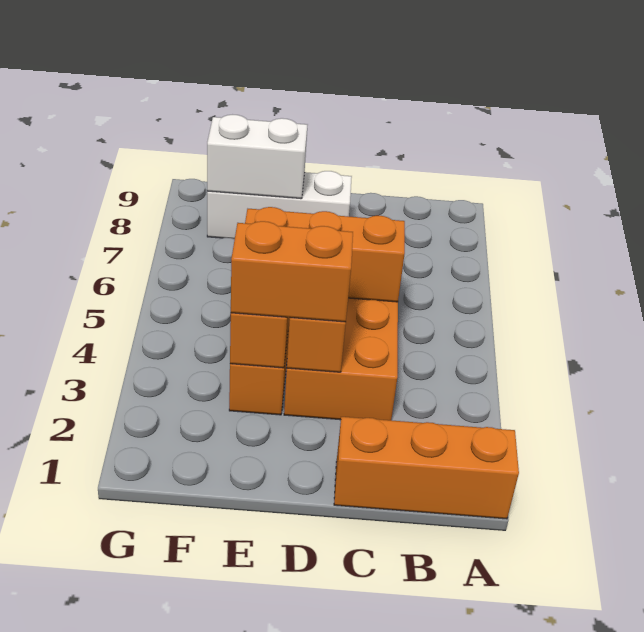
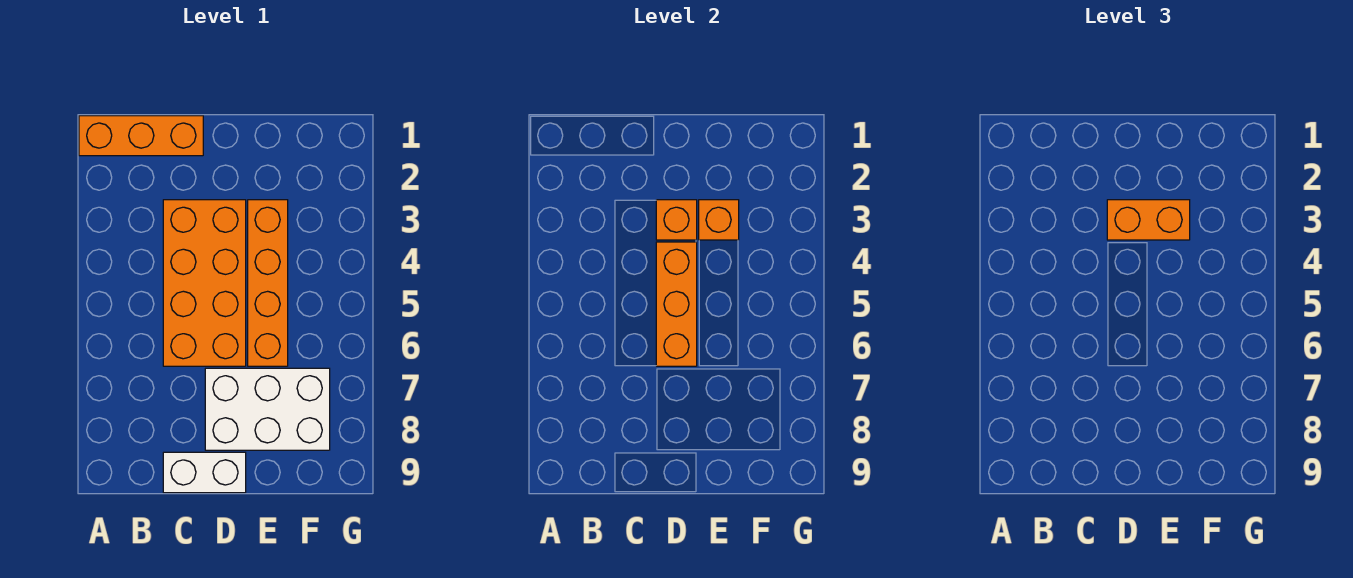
orange brick C5:E5 level 2 -> orange brick D4:D6 level 2
white brick D8:F8 level 1 -> white brick D7:F8 level 1
white brick E8:F8 level 2 -> white brick C9:D9 level 1

